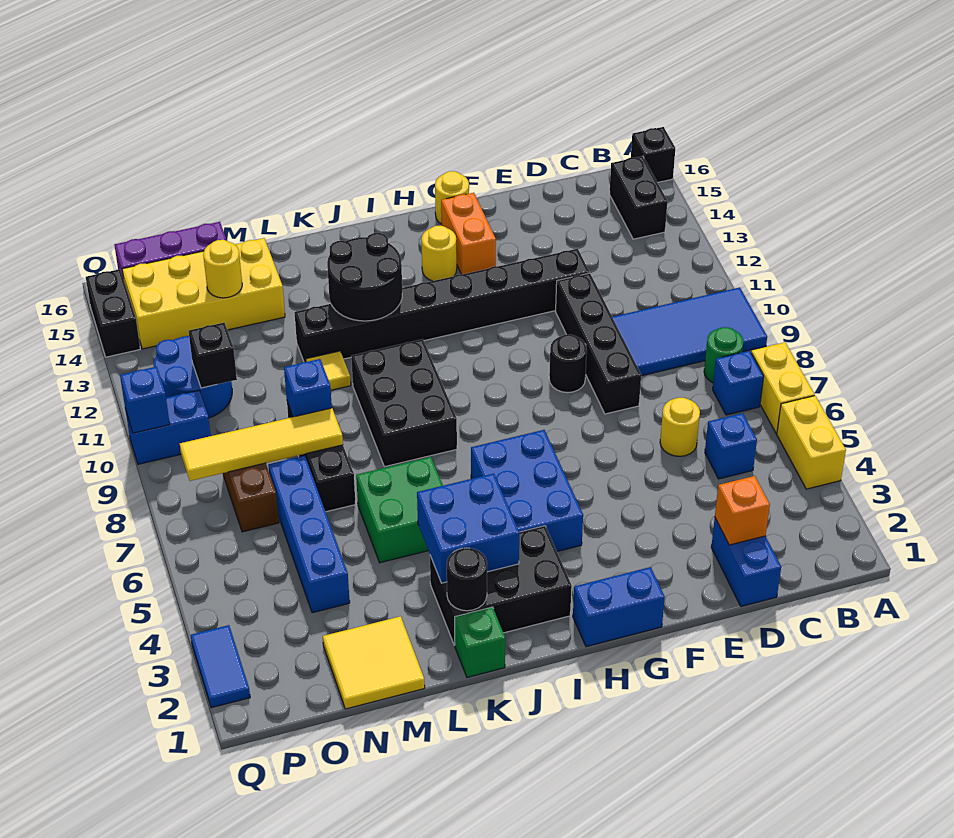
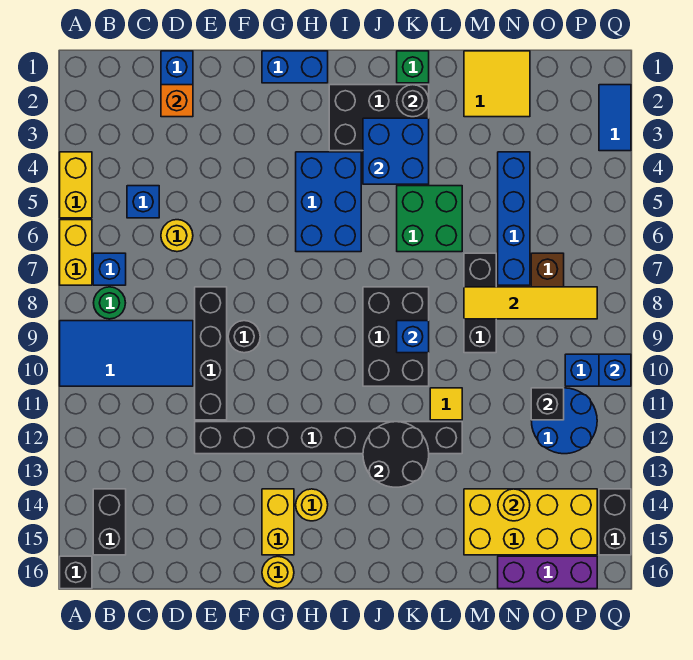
orange brick G14:G15 level 1 -> yellow brick G14:G15 level 1
blue brick M9 level 2 -> blue brick K9 level 2

